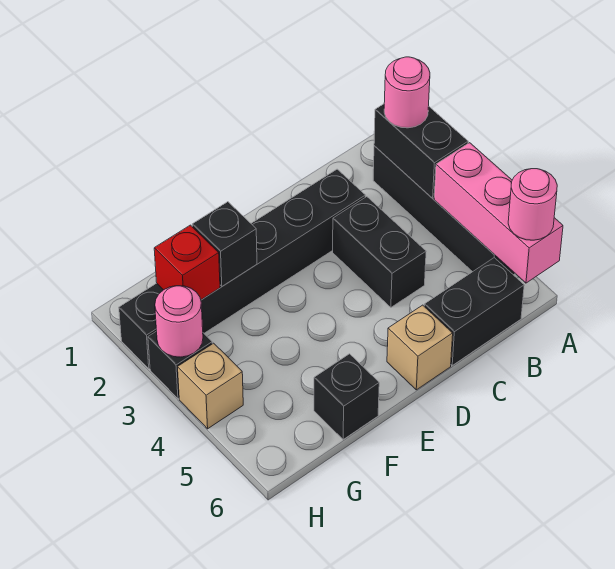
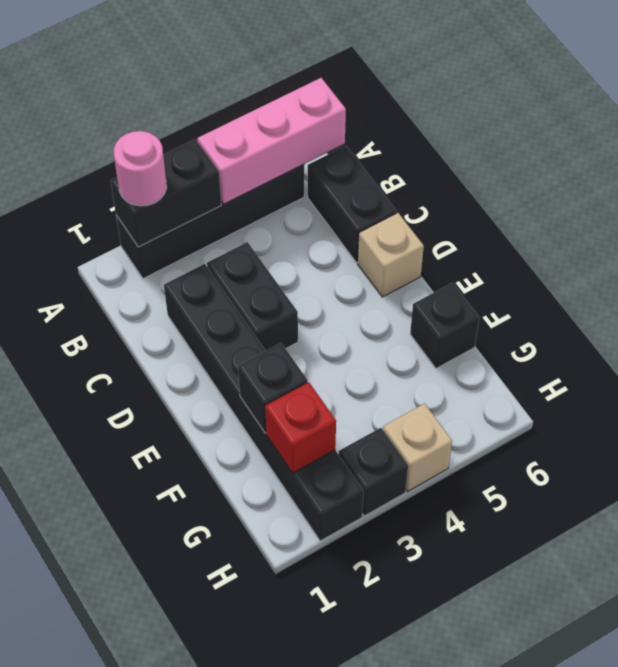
pink round brick A6 level 3 -> none
black brick C3:C4 level 1 -> black brick C3:D3 level 1
pink round brick H3 level 2 -> none

